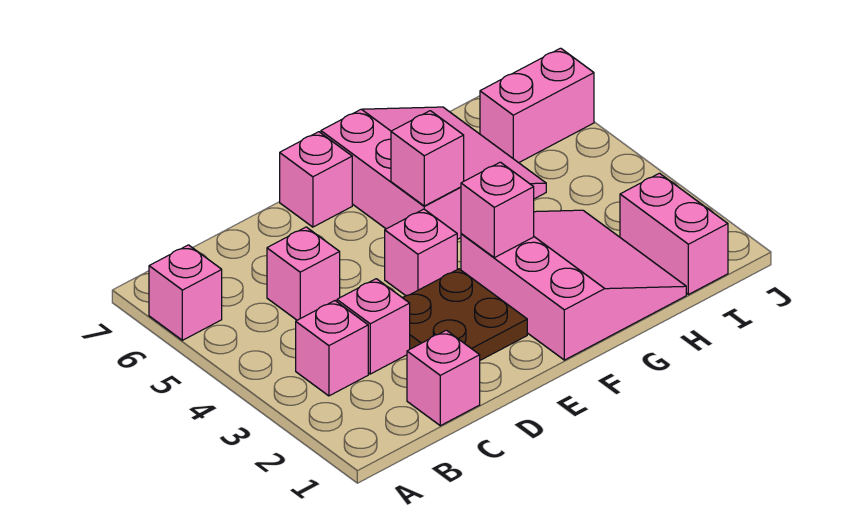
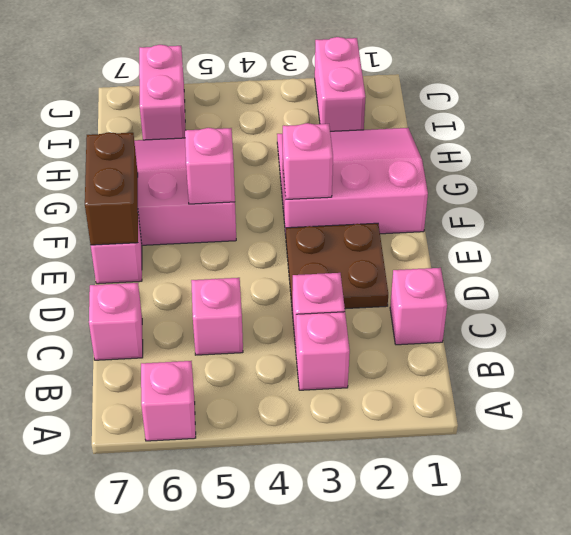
pink brick E4 level 1 -> pink brick C7 level 1
none -> brown brick E7:F7 level 2
pink brick I1:I2 level 1 -> pink brick I2:J2 level 1

